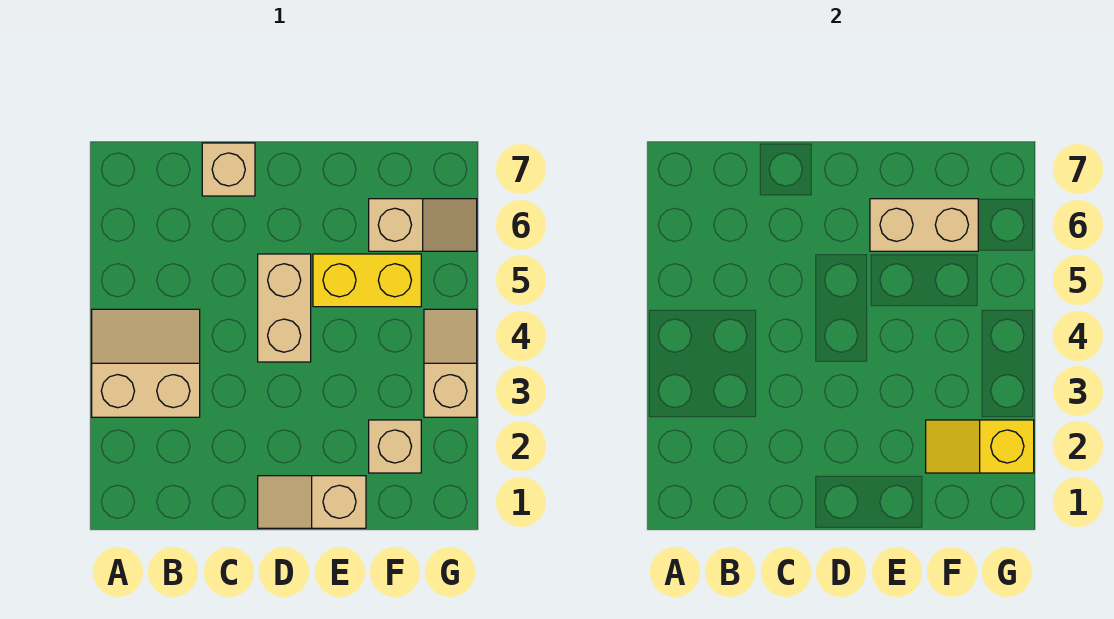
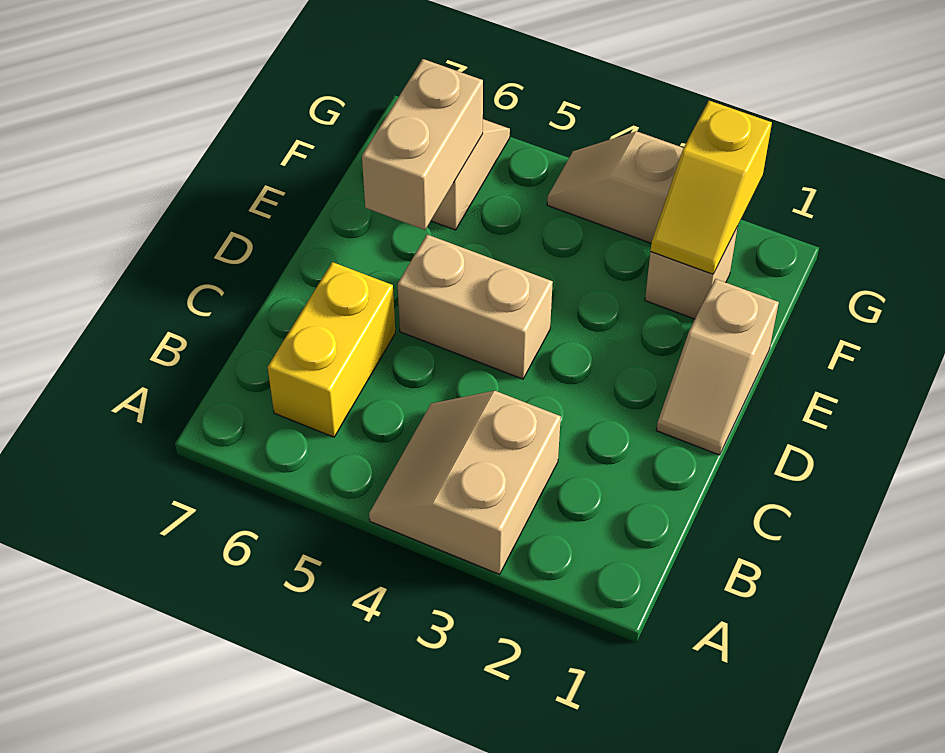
tan brick C7 level 1 -> none
yellow brick E5:F5 level 1 -> yellow brick B6:C6 level 1

